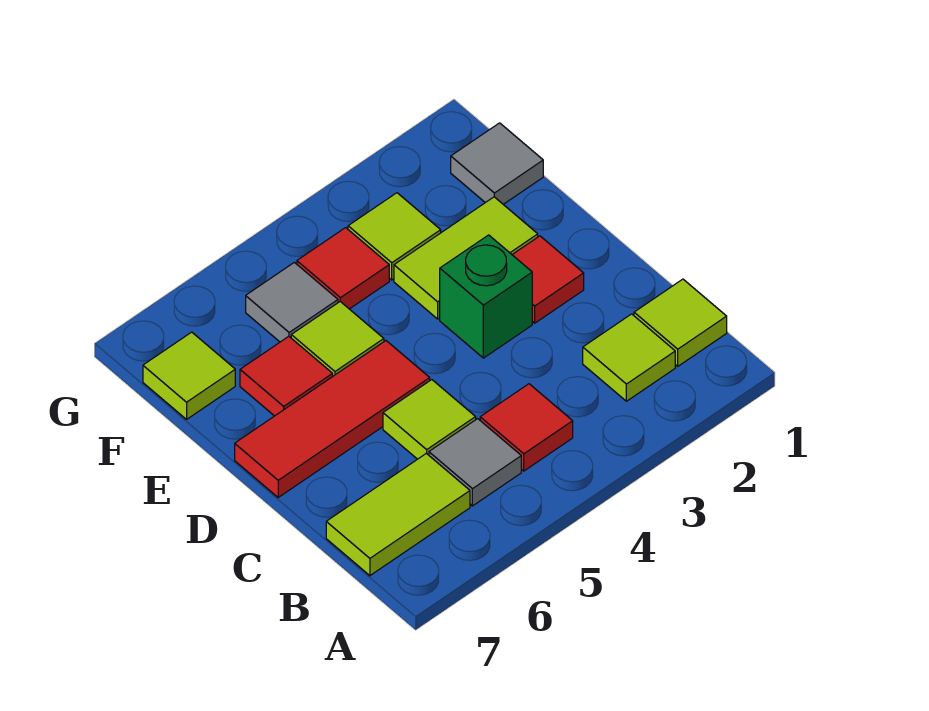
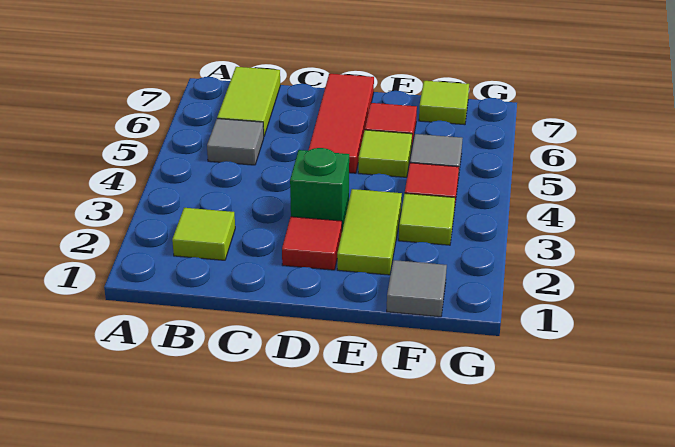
lime tile B1 level 1 -> none
red tile B4 level 1 -> none
lime tile C5 level 1 -> none

